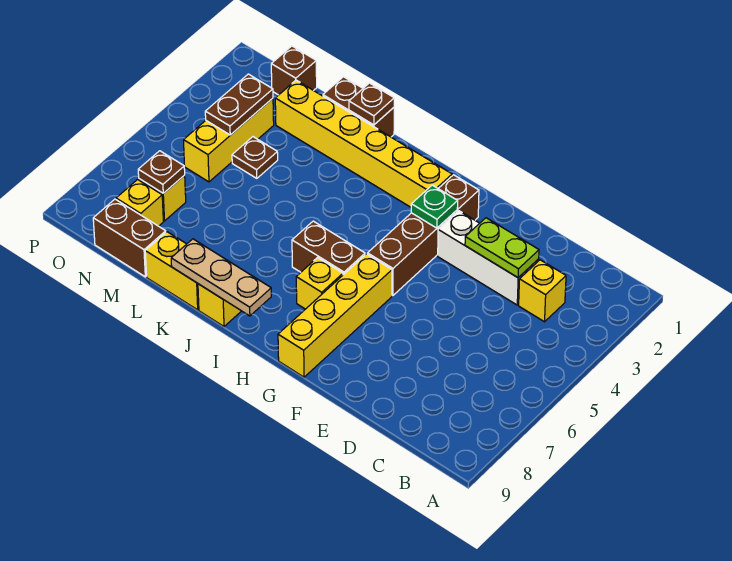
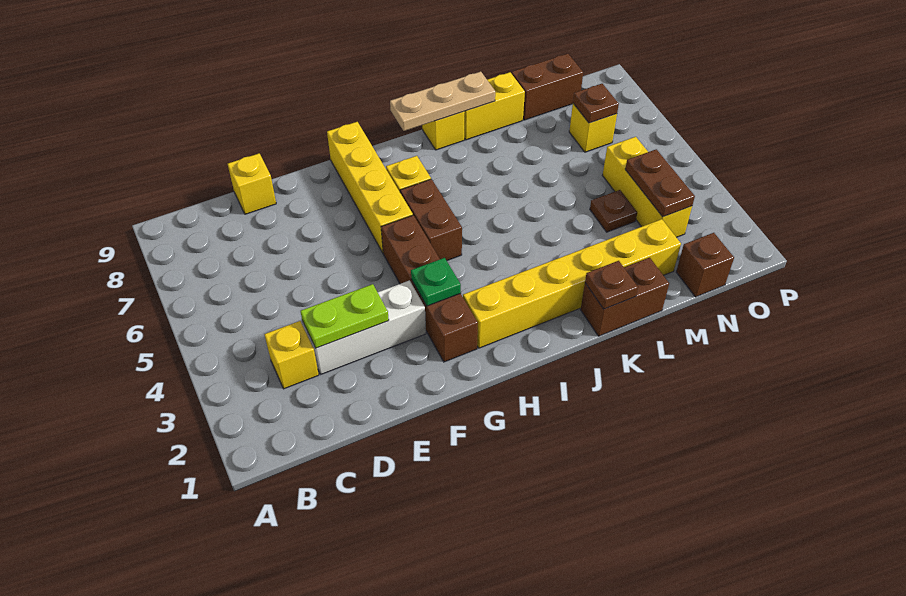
brown brick H6:I6 level 1 -> brown brick H5:H6 level 1
yellow brick N8 level 1 -> yellow brick D9 level 1

